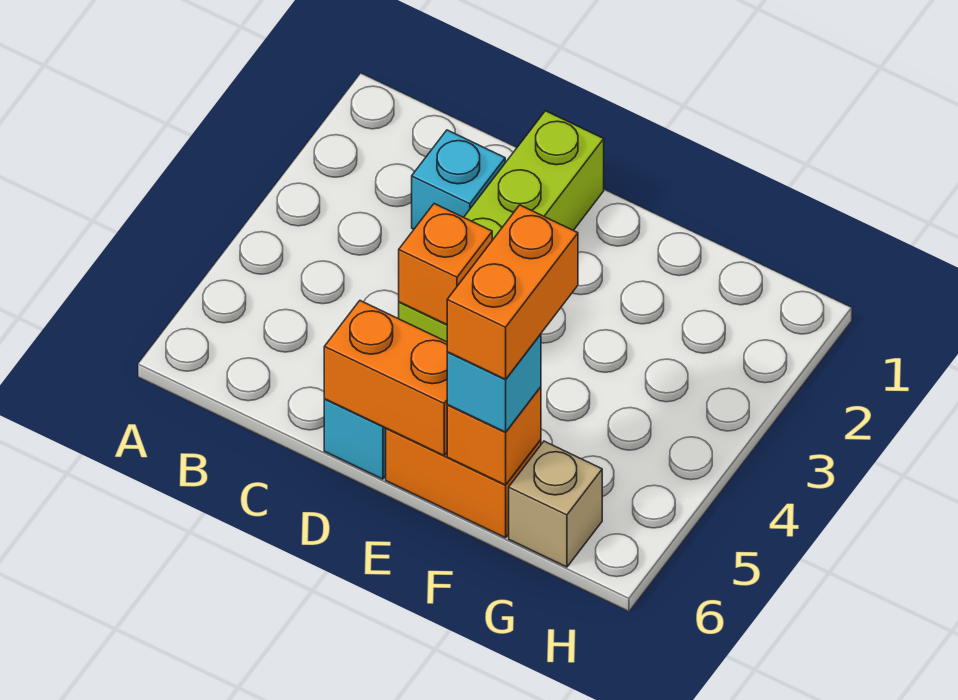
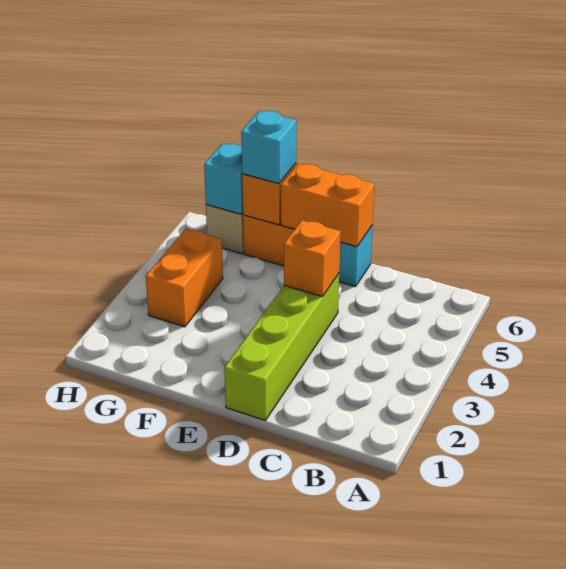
cyan brick C2 level 1 -> cyan brick G6 level 2
orange brick F5:F6 level 4 -> orange brick G3:G4 level 1

